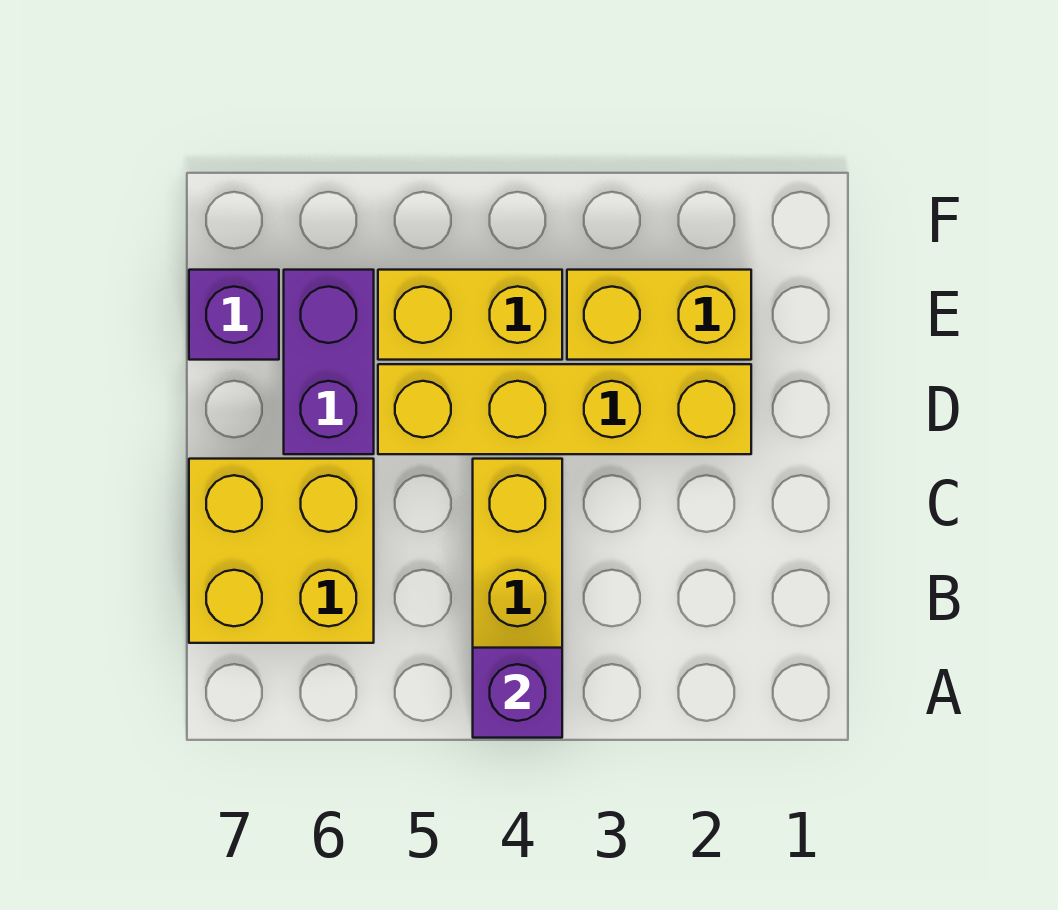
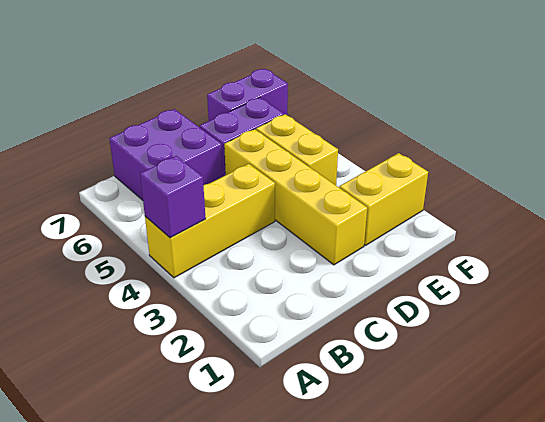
yellow brick B6:C7 level 1 -> purple brick B6:C7 level 1
yellow brick E2:E3 level 1 -> yellow brick E2:F2 level 1
purple brick E7 level 1 -> purple brick E7:F7 level 1

